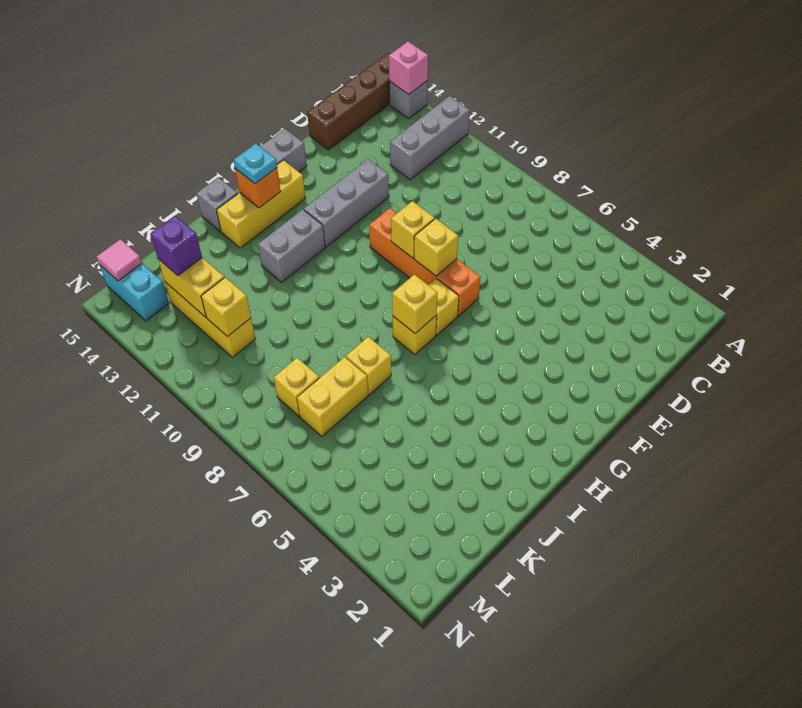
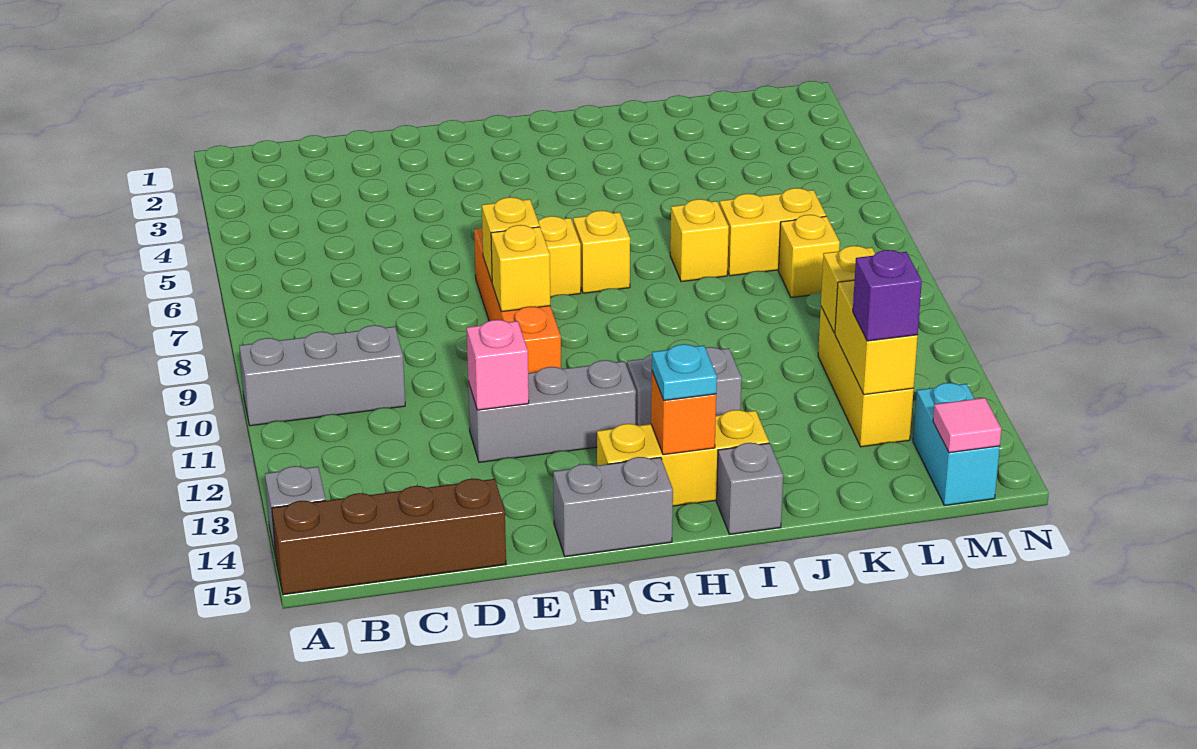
grey brick A12:C12 level 1 -> grey brick A10:C10 level 1
pink brick A14 level 2 -> pink brick E12 level 2
yellow brick H7 level 2 -> none

